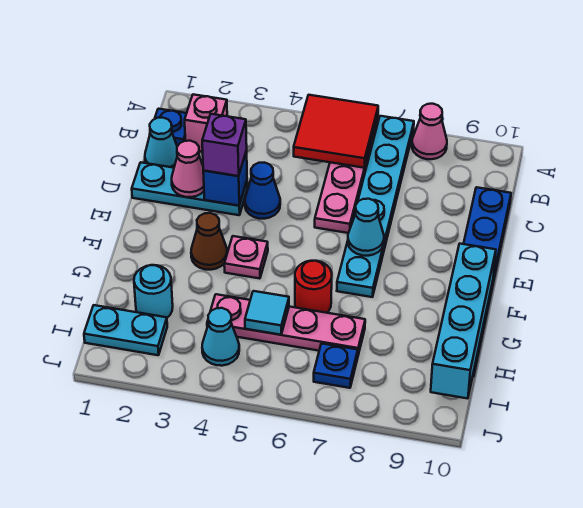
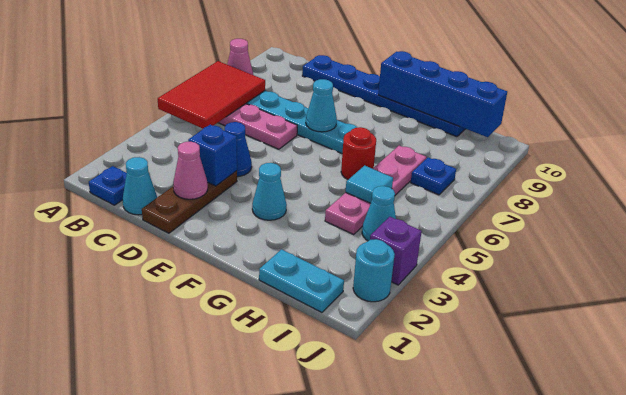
red tile A5:B6 level 2 -> red tile A5:B7 level 2
pink brick B2 level 1 -> none
cyan plate D1:D3 level 1 -> brown plate D1:D3 level 1
purple brick D3 level 3 -> purple brick J3 level 1
brown cone F3 level 1 -> cyan cone F3 level 1
pink plate F4 level 1 -> none
cyan brick F10:I10 level 2 -> blue brick F10:I10 level 2
cyan round brick H2 level 1 -> cyan round brick J2 level 1
cyan plate I1:I2 level 1 -> cyan plate H1:I1 level 1

